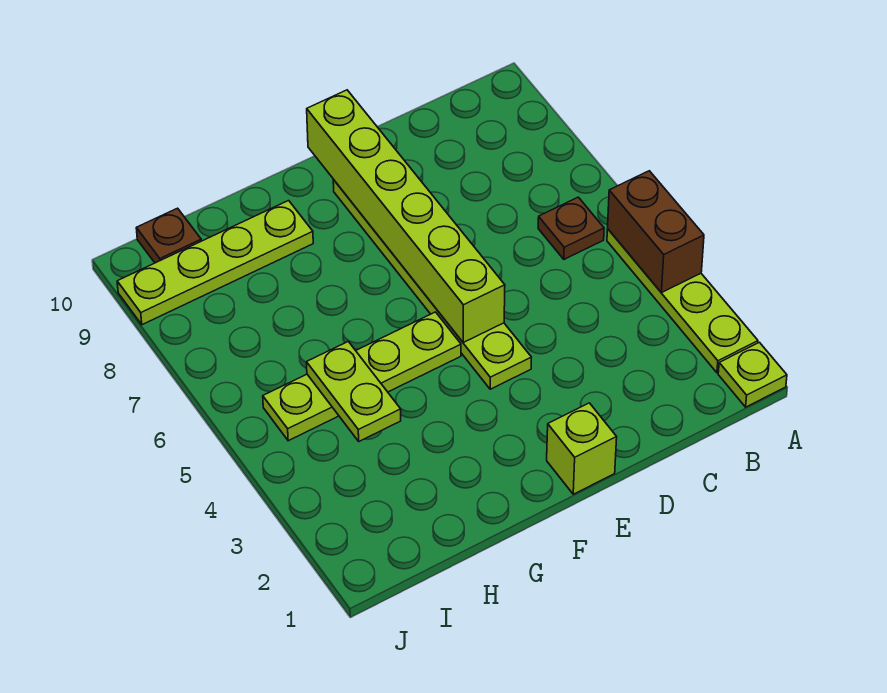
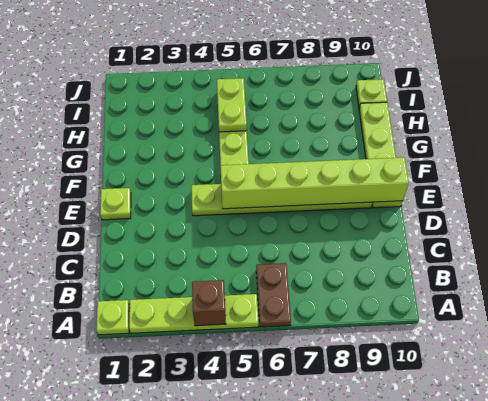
brown brick A4:A5 level 2 -> brown brick A4 level 2
brown plate B6 level 1 -> brown plate A6:B6 level 1
lime brick E1 level 1 -> lime plate E1 level 1
lime plate G9:J9 level 1 -> lime plate E10:H10 level 1
lime plate H4:H5 level 2 -> lime plate H5:I5 level 2
brown plate I10 level 1 -> lime plate I10 level 1

